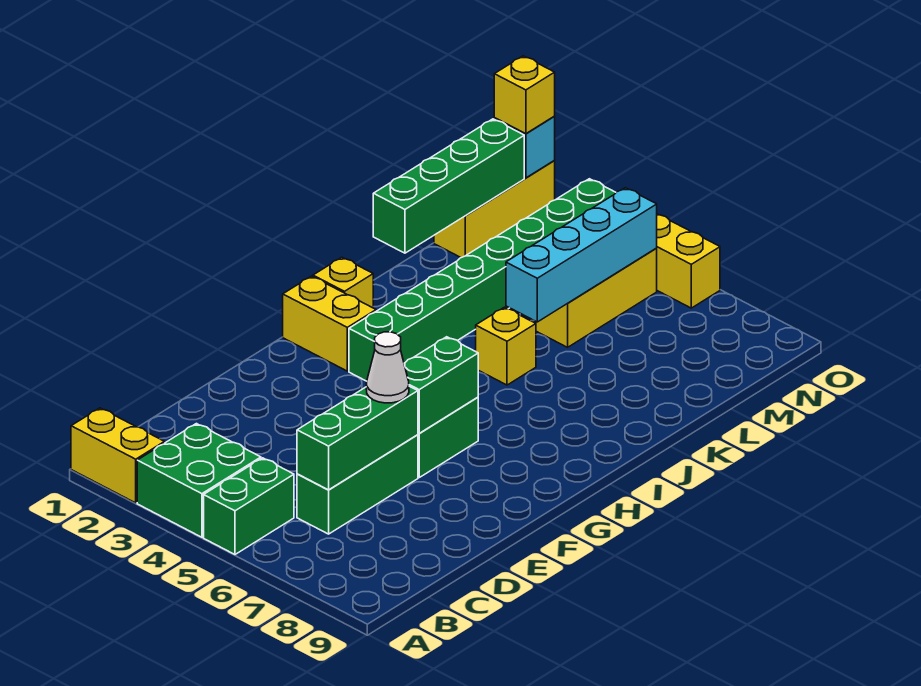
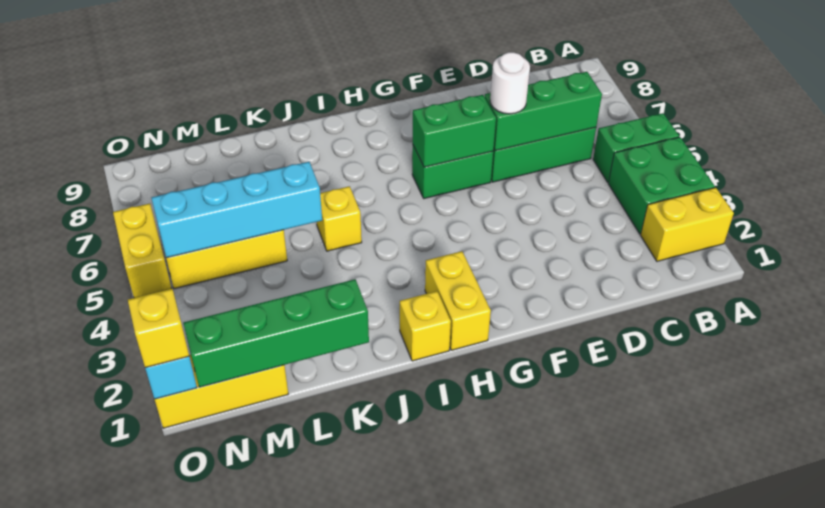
yellow brick A1:A2 level 1 -> yellow brick A2:B2 level 1
white cone E6 level 3 -> white round brick E6 level 3
green brick H3:O3 level 1 -> none

